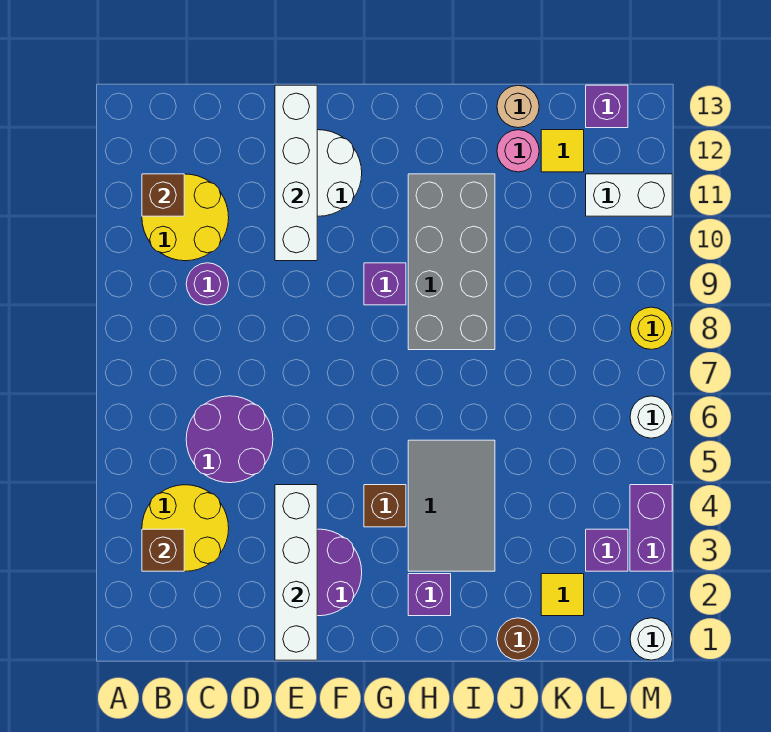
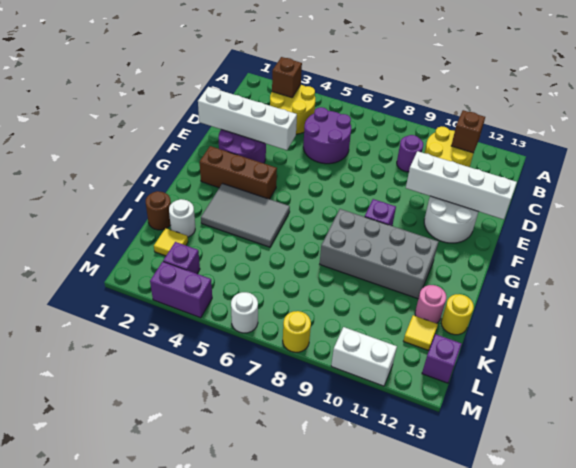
brown brick G4 level 1 -> brown brick G2:G4 level 1
purple brick H2 level 1 -> none
tan round brick J13 level 1 -> yellow round brick J13 level 1
white brick L11:M11 level 1 -> white brick M10:M11 level 1
white round brick M1 level 1 -> white round brick J2 level 1

